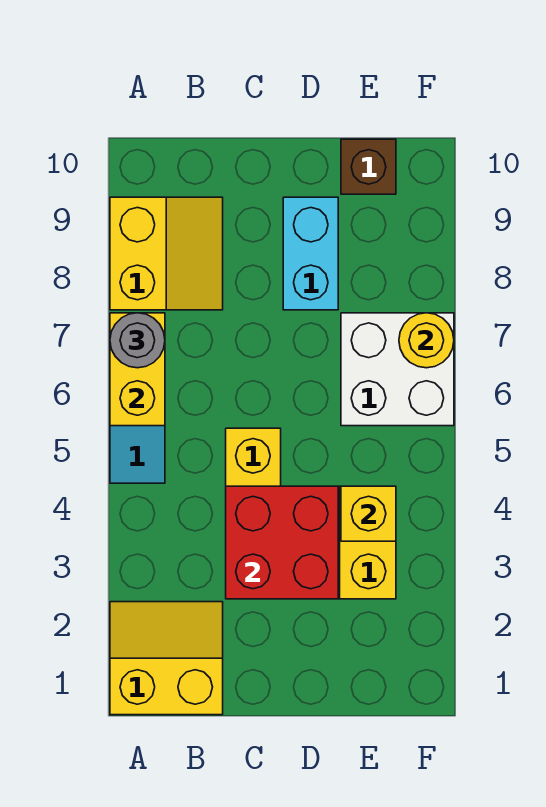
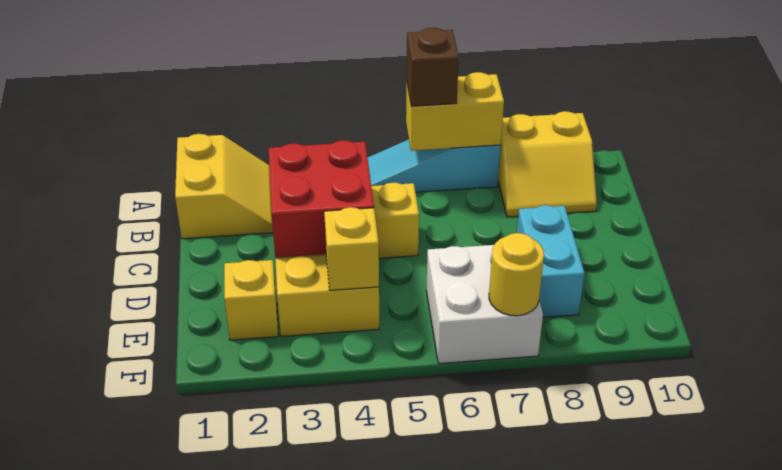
grey round brick A7 level 3 -> none
cyan brick D8:D9 level 1 -> cyan brick D8:E8 level 1
none -> yellow brick E2 level 1
brown brick E10 level 1 -> brown brick A6 level 3

